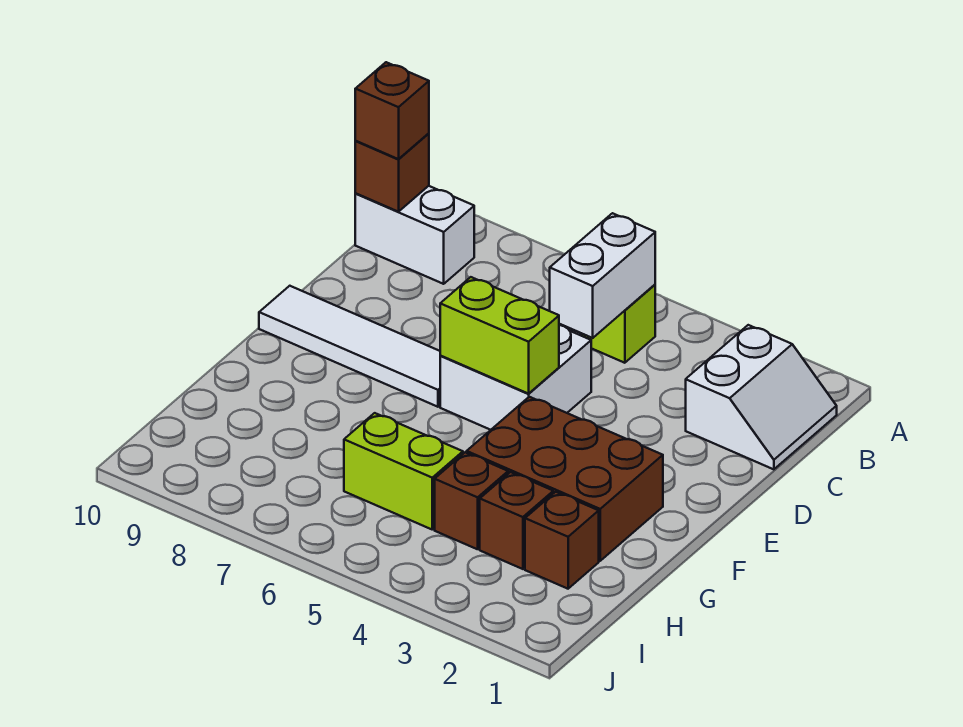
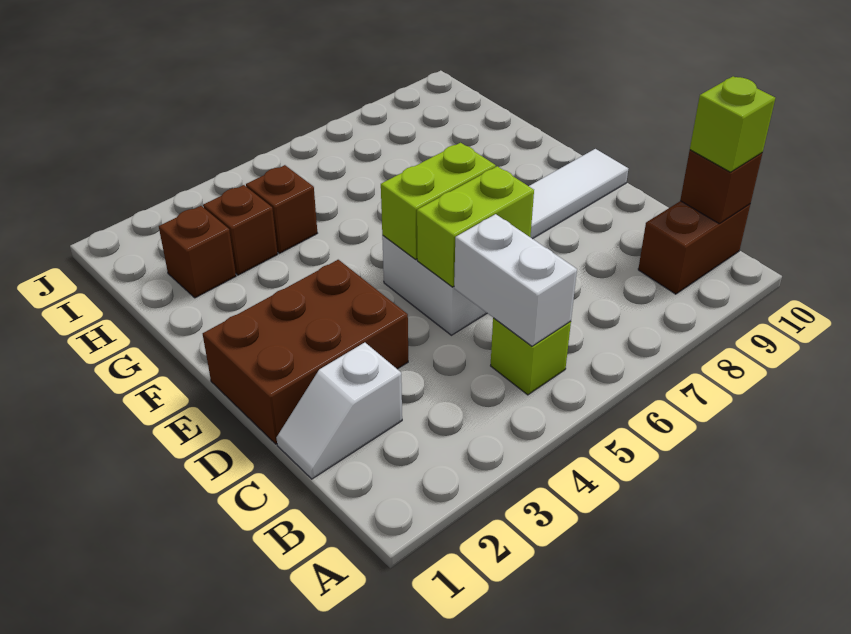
white slope B1:C2 level 1 top 2 -> white slope C1:C2 level 1 top 2
white brick B9:B10 level 1 -> brown brick B9:B10 level 1
brown brick B10 level 3 -> lime brick B10 level 3
brown brick F2:G4 level 1 -> brown brick D1:E3 level 1
lime brick H5:H6 level 1 -> lime brick D5:D6 level 2

